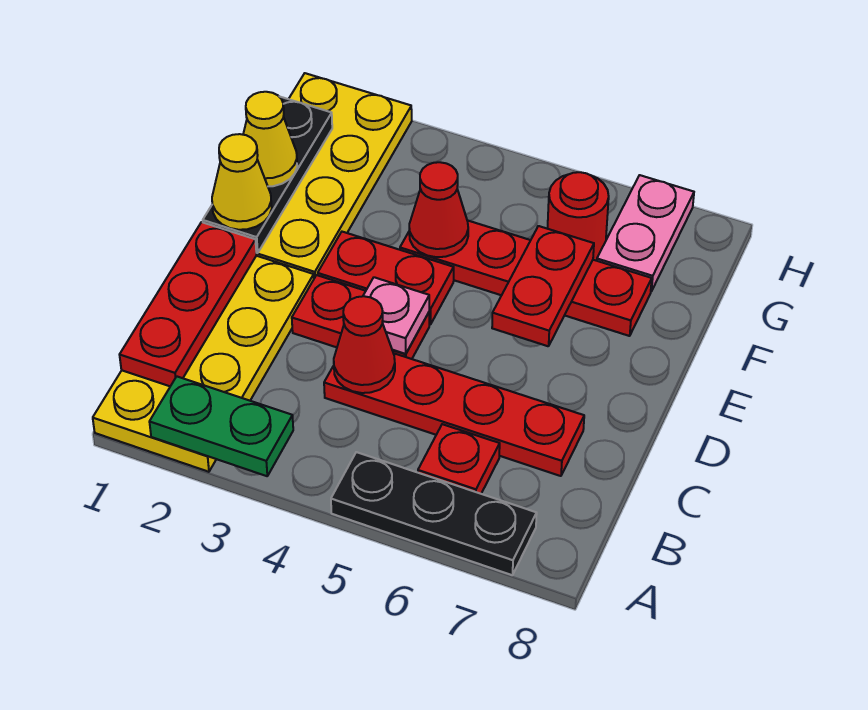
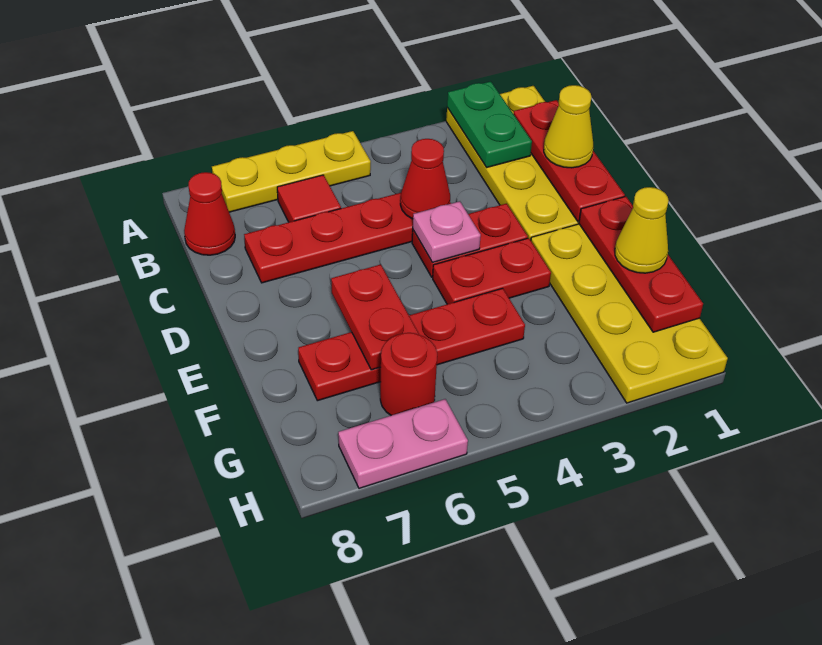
green plate A2:A3 level 2 -> green plate A2:B2 level 2
black plate A5:A7 level 1 -> yellow plate A5:A7 level 1
red plate B6 level 1 -> red tile B6 level 1
black plate E1:G1 level 2 -> red plate E1:G1 level 2
yellow cone E1 level 3 -> yellow cone C1 level 3
red cone F4 level 2 -> red cone B8 level 1
pink plate G7:H7 level 1 -> pink plate H6:H7 level 1

